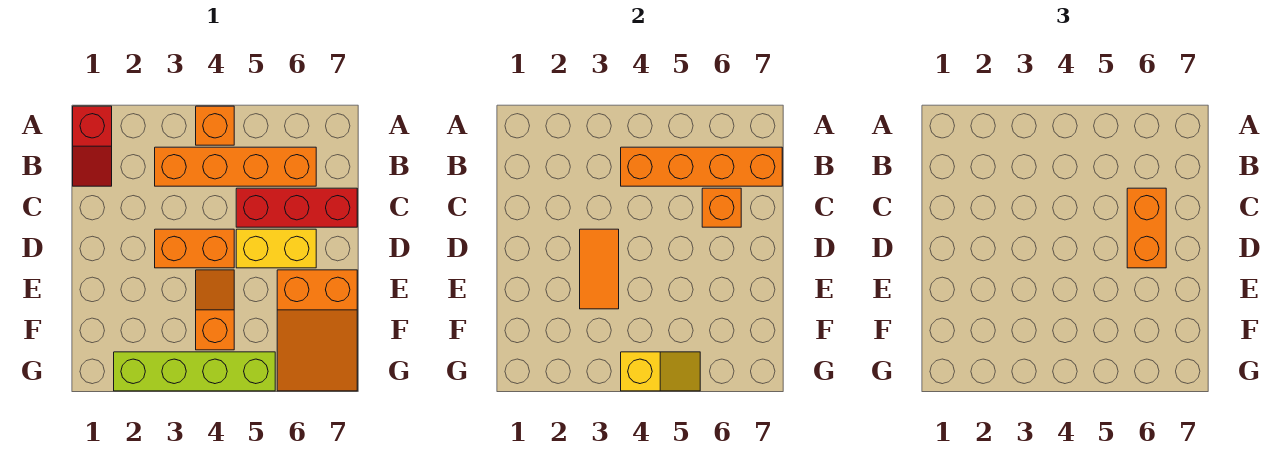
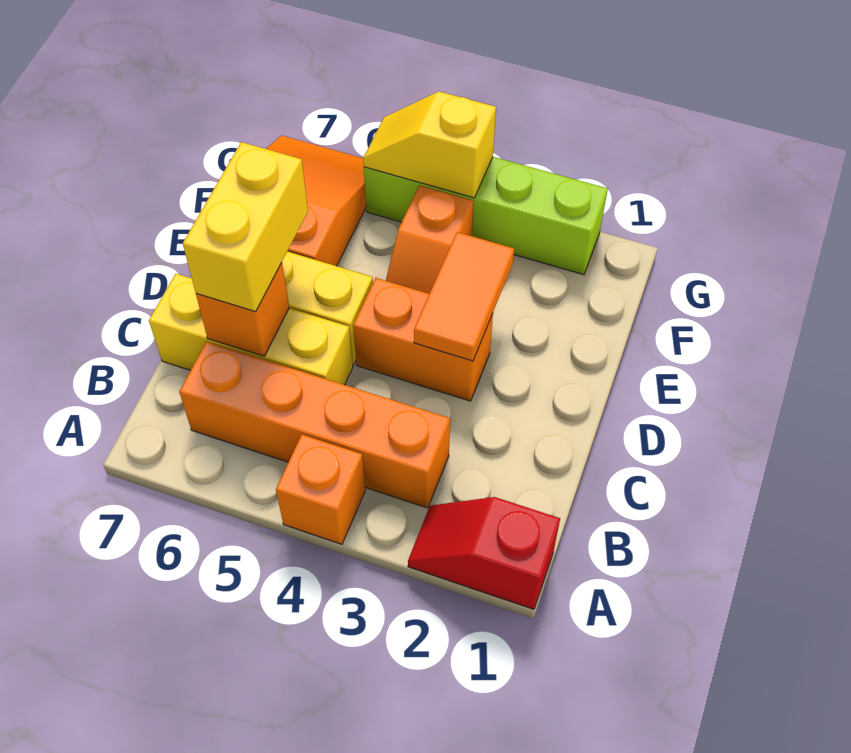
red slope A1:B1 level 1 top A -> red slope A1:A2 level 1 top 1
orange brick B4:B7 level 2 -> none
red brick C5:C7 level 1 -> yellow brick C5:C7 level 1
orange brick C6:D6 level 3 -> yellow brick C6:D6 level 3

